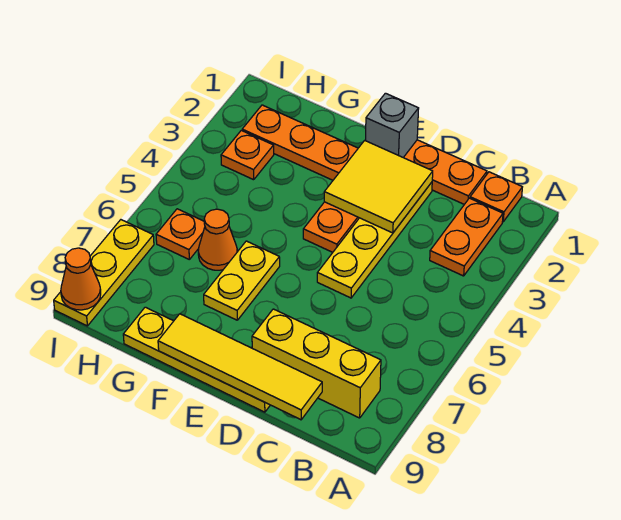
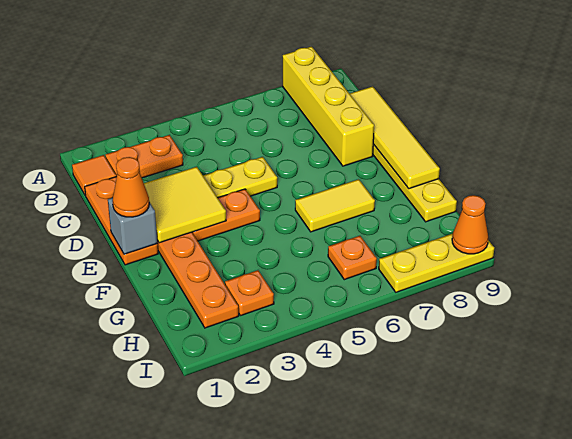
orange plate B1 level 1 -> orange tile B1 level 1
yellow brick B8:D8 level 1 -> yellow brick A8:D8 level 1
yellow plate F6:F7 level 1 -> yellow tile F6:F7 level 1
orange cone G6 level 1 -> orange cone E1 level 3

